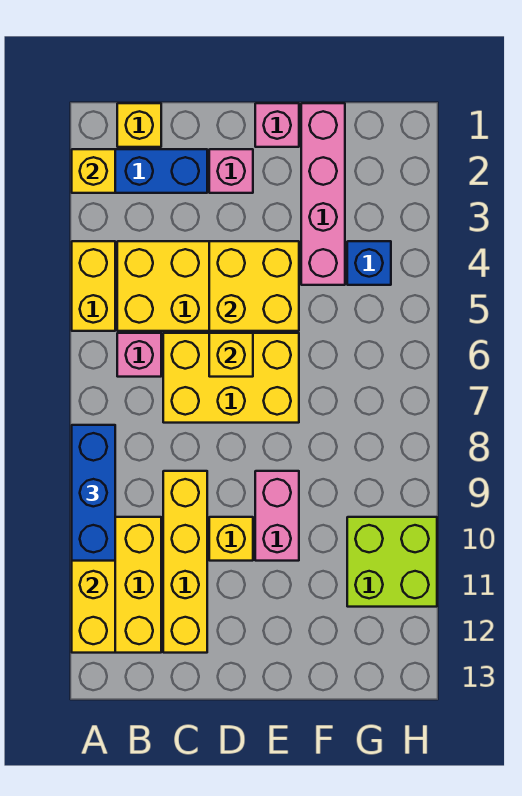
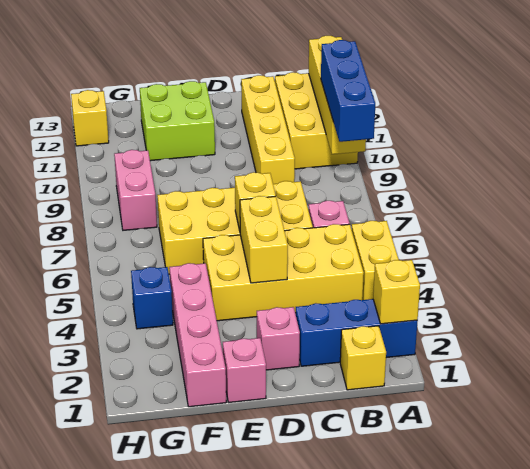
yellow brick C6:E7 level 1 -> yellow brick C6:F7 level 1
yellow brick D4:E5 level 2 -> yellow brick D4:D5 level 2
yellow brick D10 level 1 -> yellow brick H12 level 1
pink brick E9:E10 level 1 -> pink brick G8:G9 level 1
lime brick G10:H11 level 1 -> lime brick E11:F12 level 1

